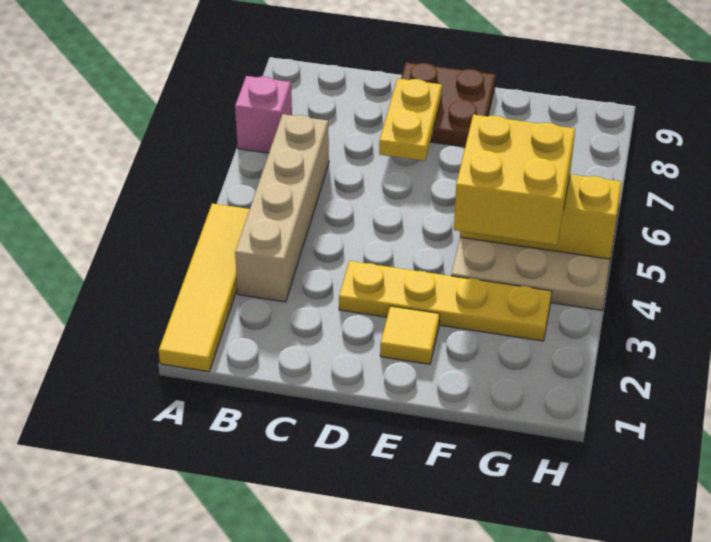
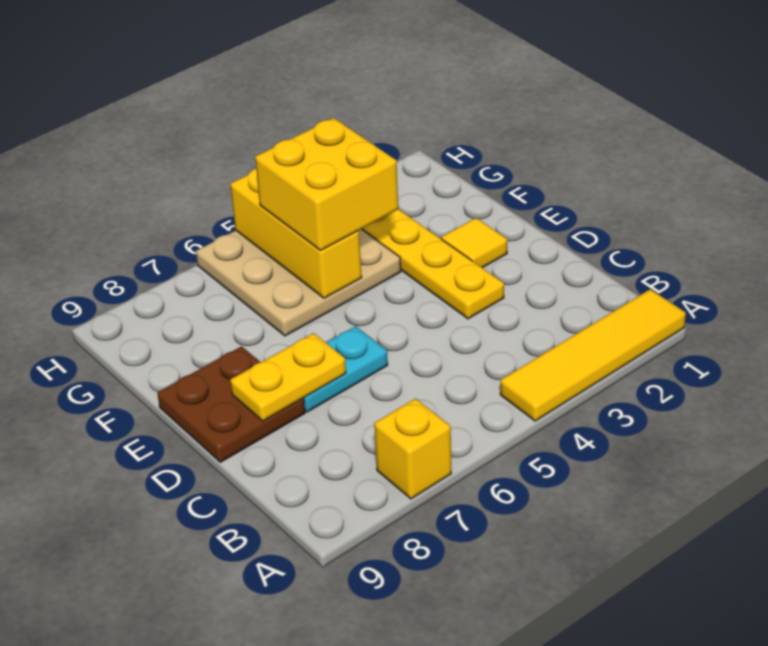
pink brick A7 level 1 -> yellow brick A7 level 1
tan brick B3:B6 level 1 -> none
none -> cyan plate D6:D7 level 1

